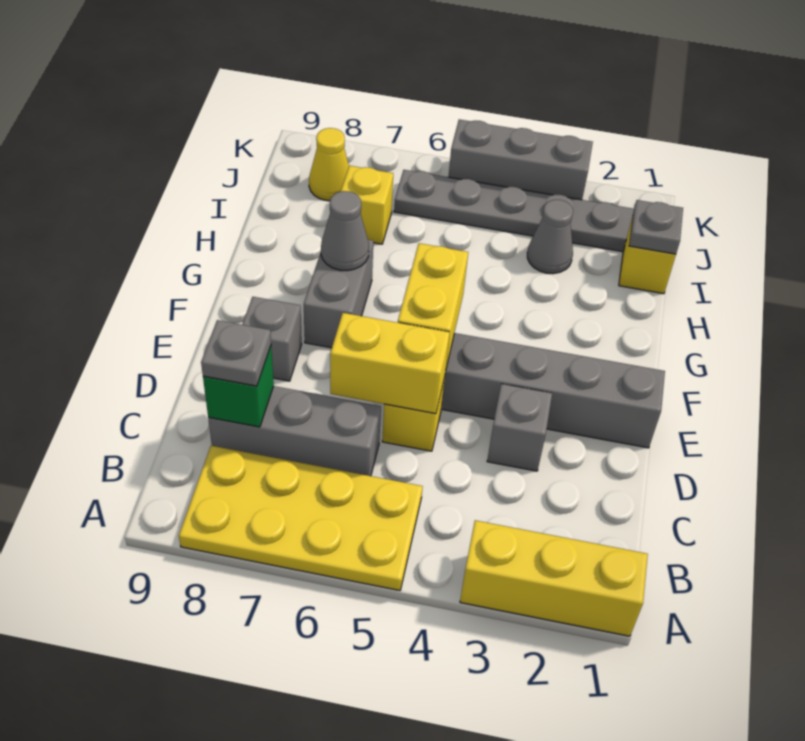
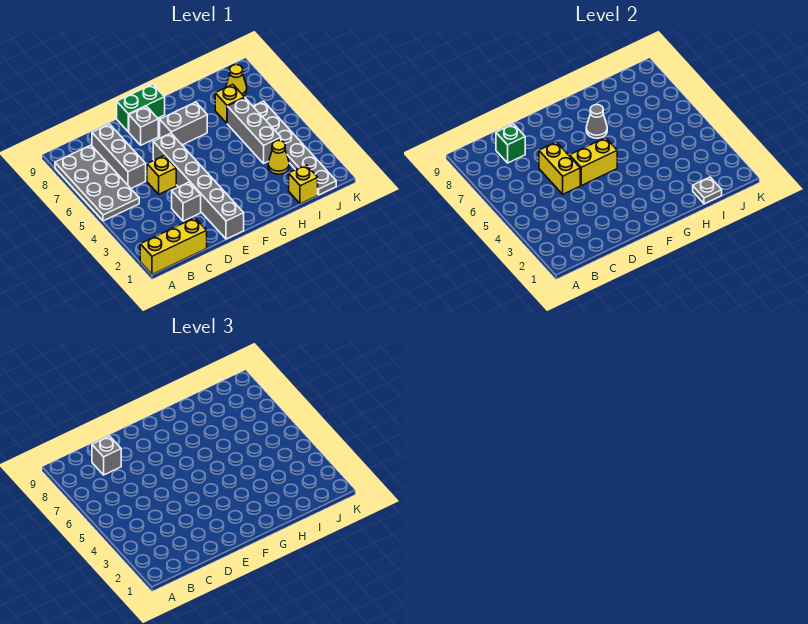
yellow brick A1:A3 level 1 -> yellow brick A1:C1 level 1
yellow plate A5:B8 level 1 -> grey plate A5:B8 level 1
grey plate C8 level 3 -> grey brick C8 level 3
none -> green brick E9:F9 level 1
grey cone I3 level 1 -> yellow cone I3 level 1
grey brick K3:K5 level 1 -> grey brick I4:I6 level 1

